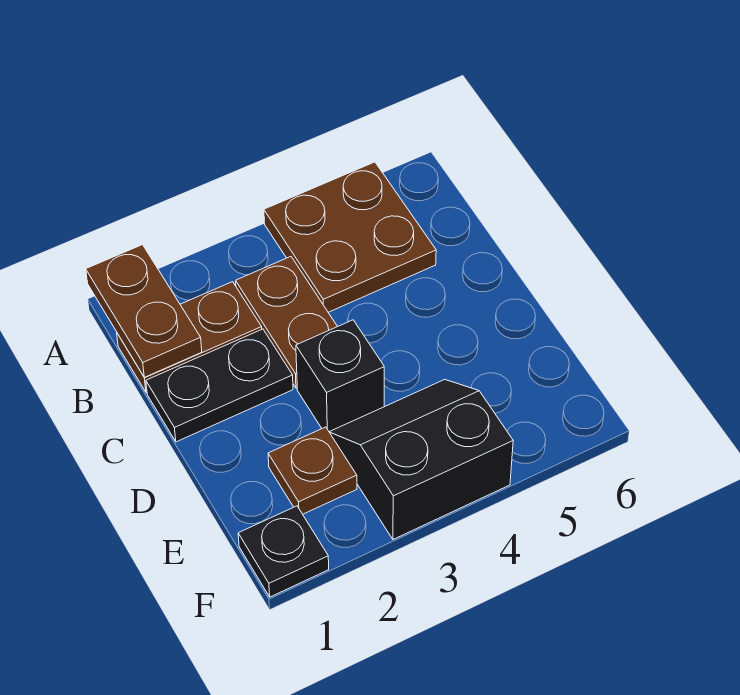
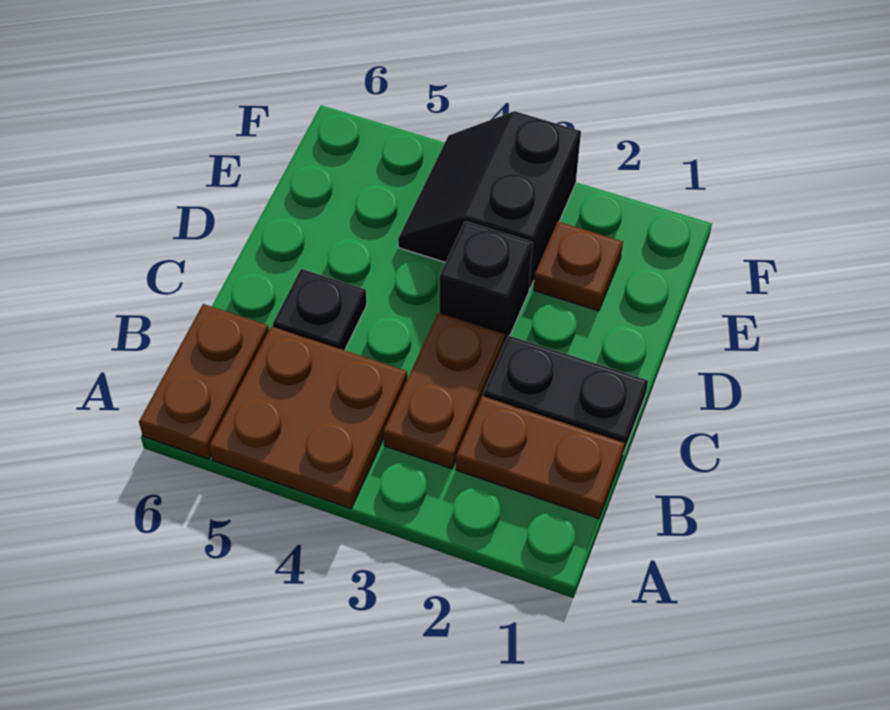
brown plate A1:B1 level 2 -> brown plate A6:B6 level 1
black slope E3:F4 level 1 top F -> black slope E3:F4 level 1 top 3
black plate F1 level 1 -> black plate C5 level 1

